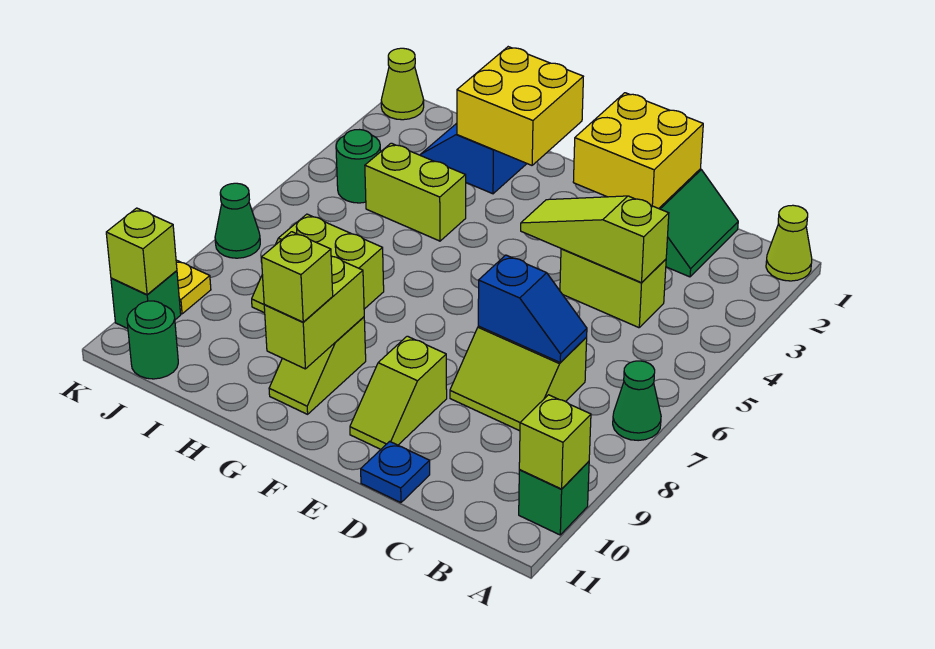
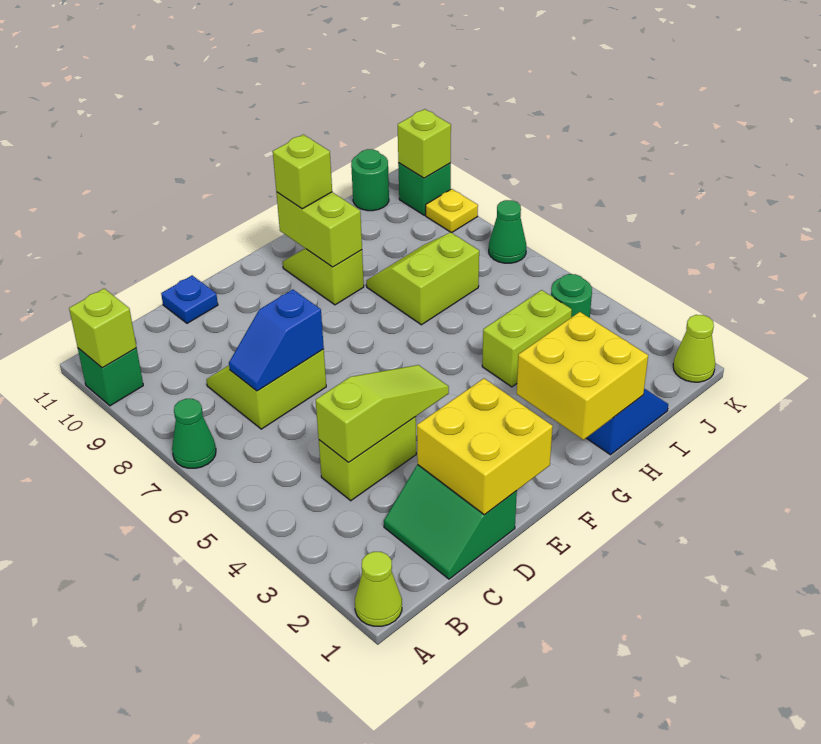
lime slope E9:E10 level 1 top 9 -> none

